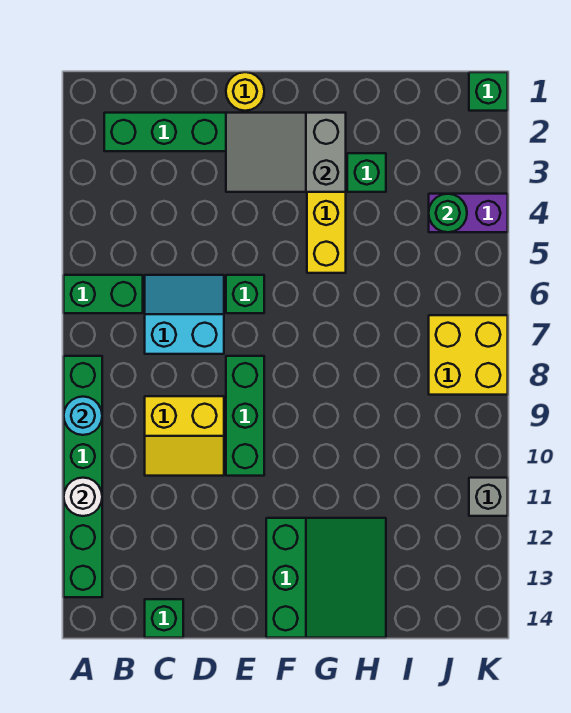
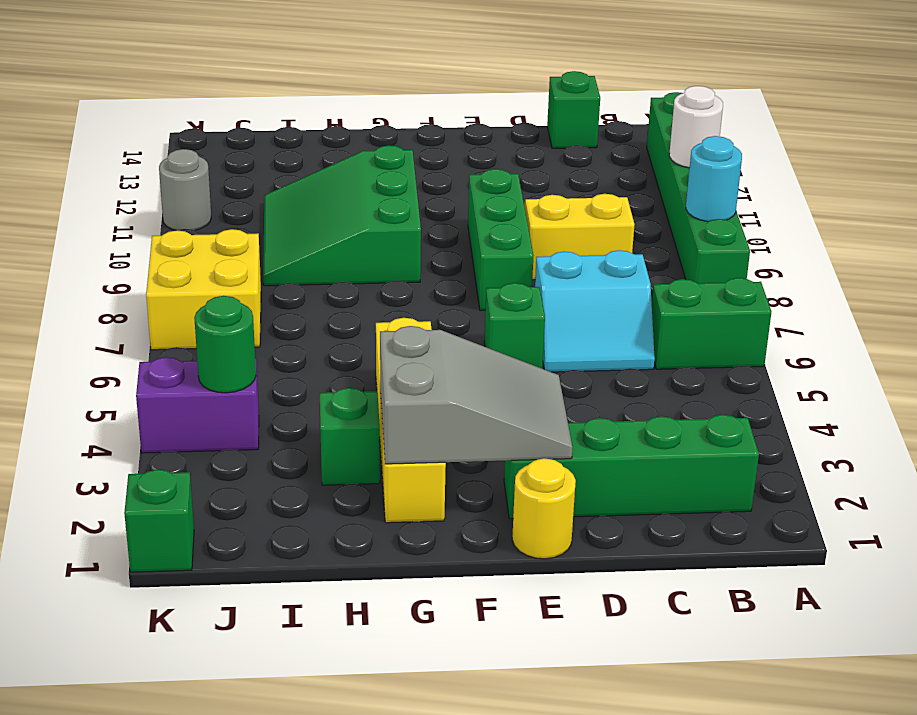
green slope F12:H14 level 1 top F -> green slope G9:I11 level 1 top G
grey brick K11 level 1 -> grey round brick K11 level 1

